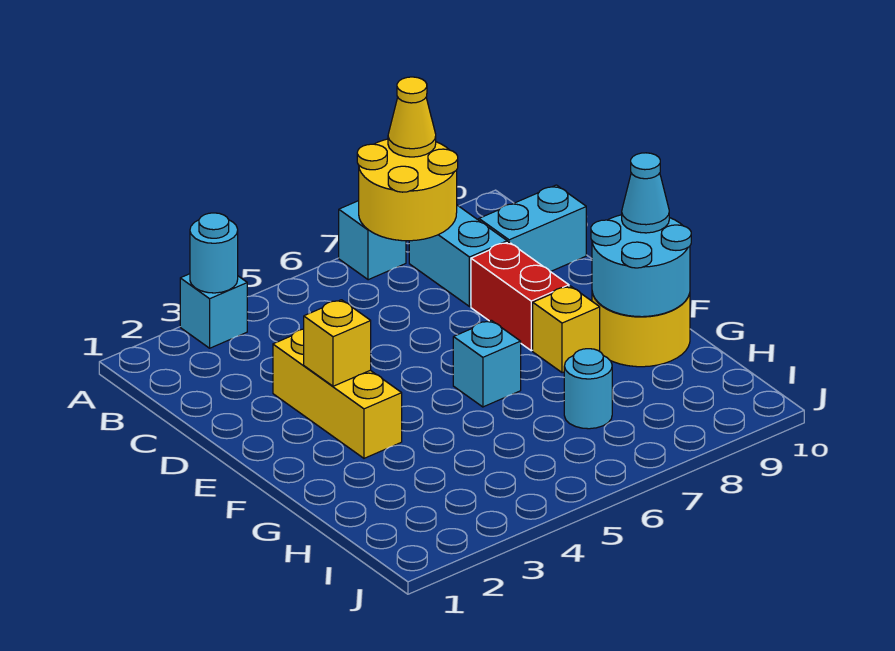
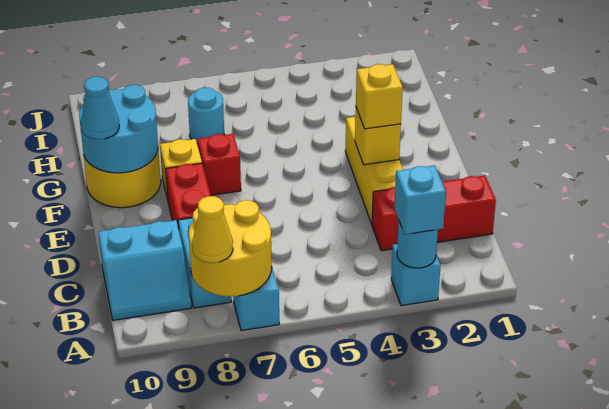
none -> red brick C1:C3 level 1
none -> yellow brick E3 level 3
cyan brick F6 level 1 -> cyan brick A3 level 3
none -> red brick F7 level 1

